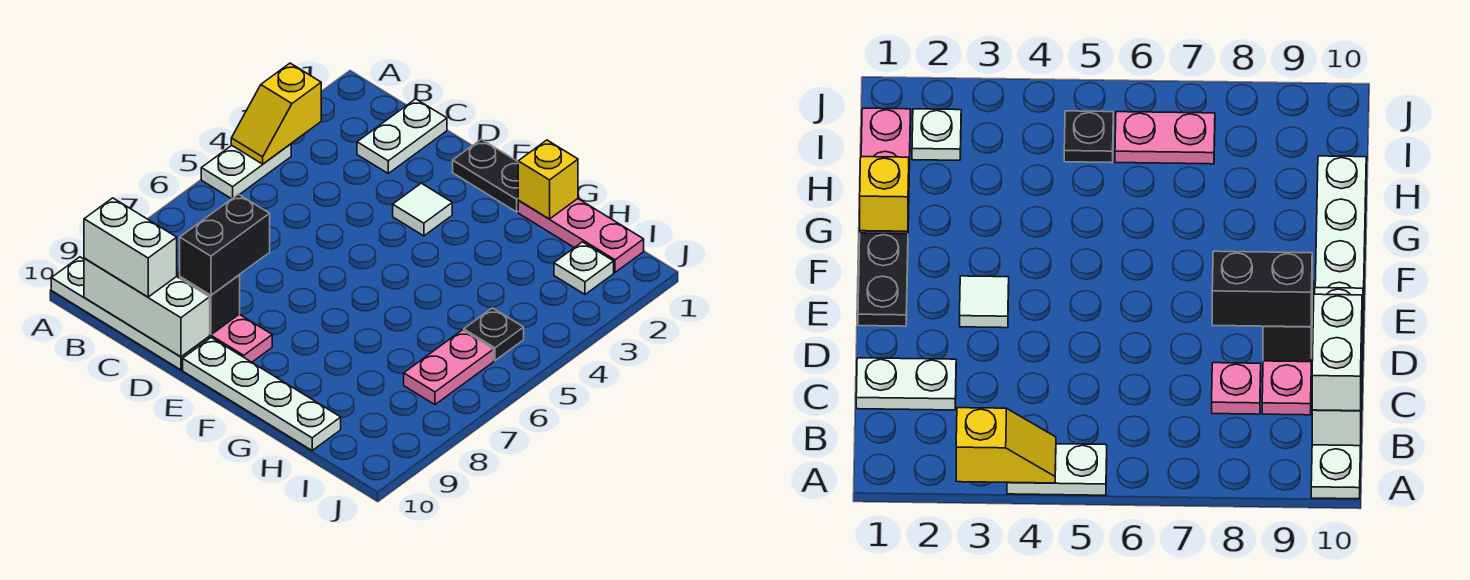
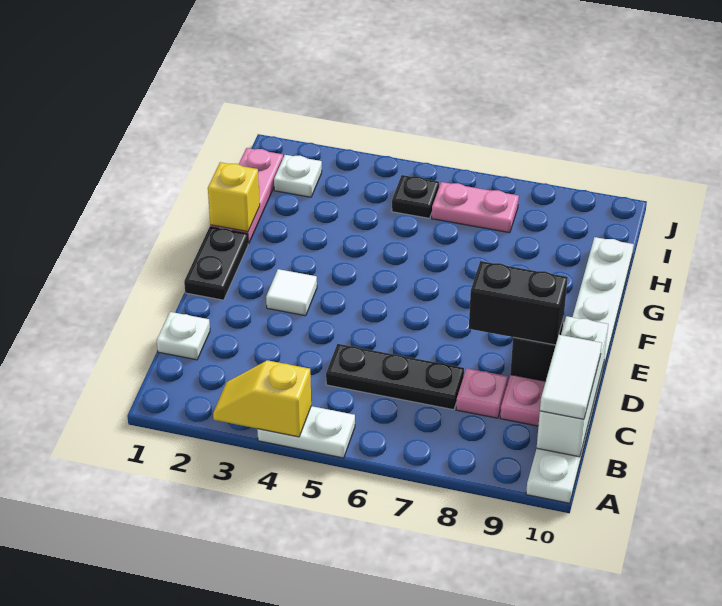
yellow slope A3:A4 level 2 top 3 -> yellow slope A3:A4 level 2 top 4
white brick B10:C10 level 3 -> white tile B10:C10 level 3
white plate C1:C2 level 1 -> white plate C1 level 1
none -> black plate C5:C7 level 1

